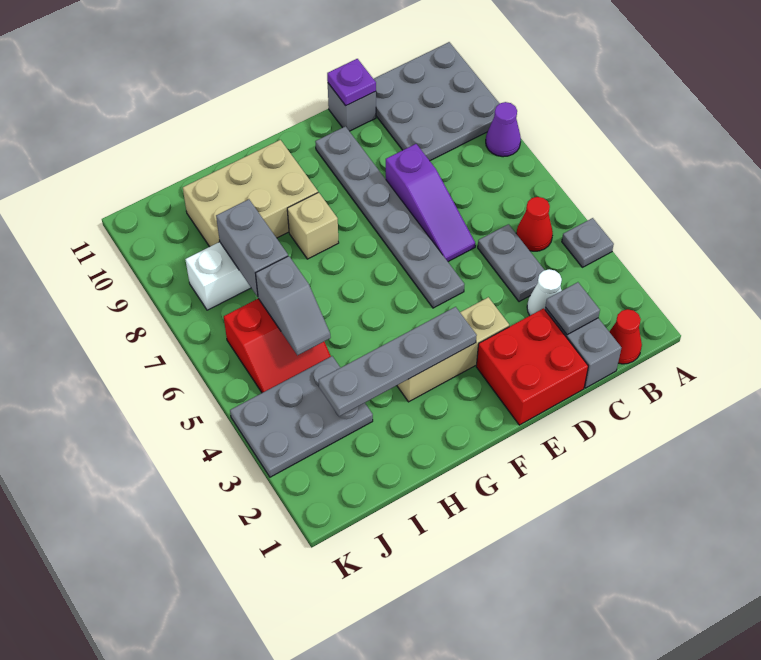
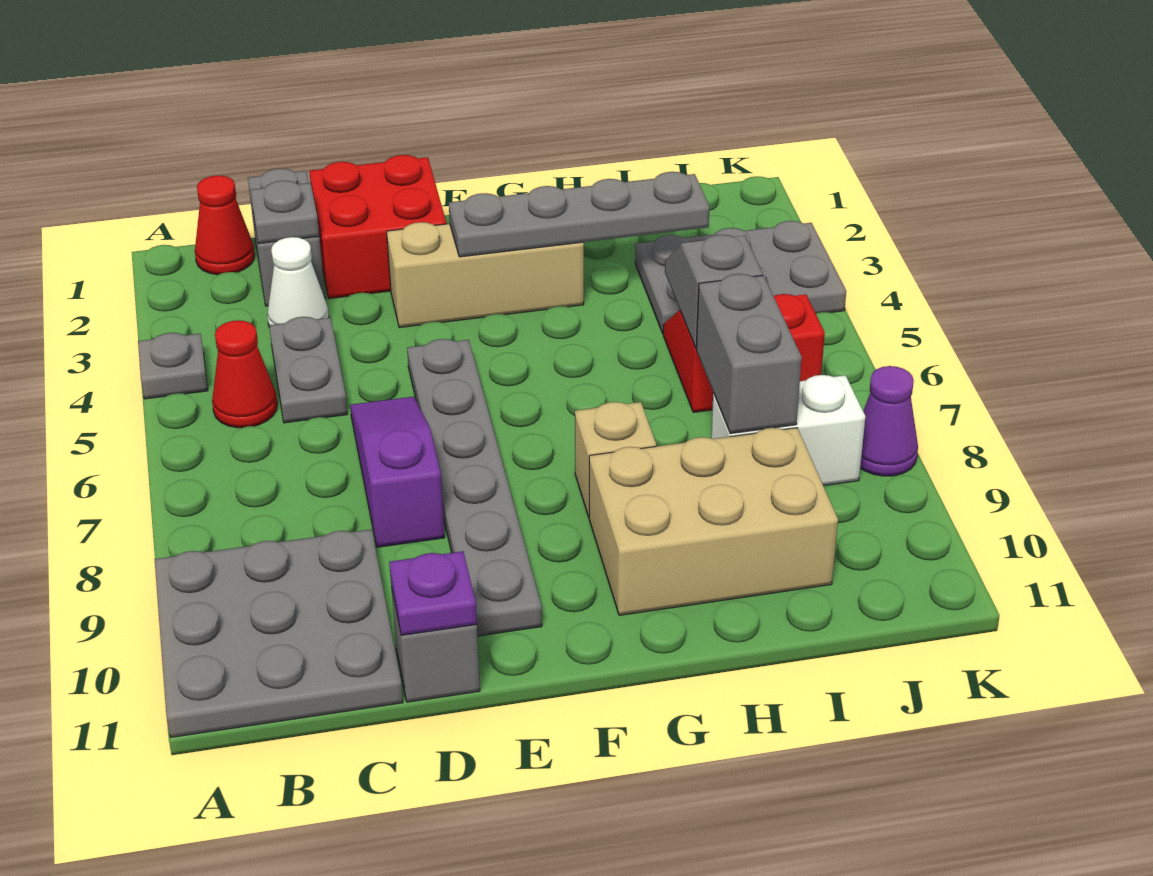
purple cone A8 level 1 -> purple cone K8 level 1

